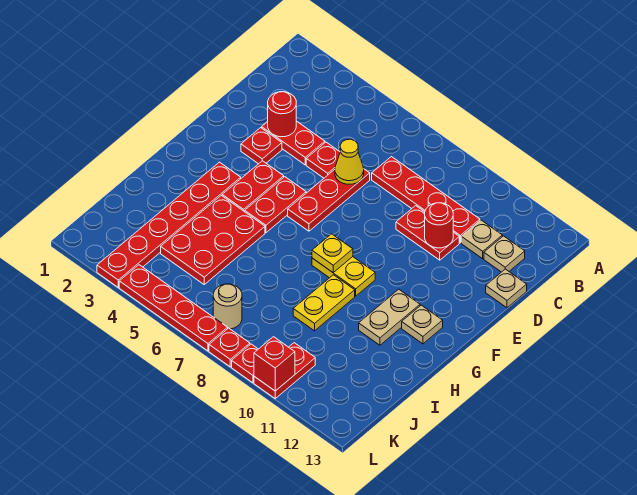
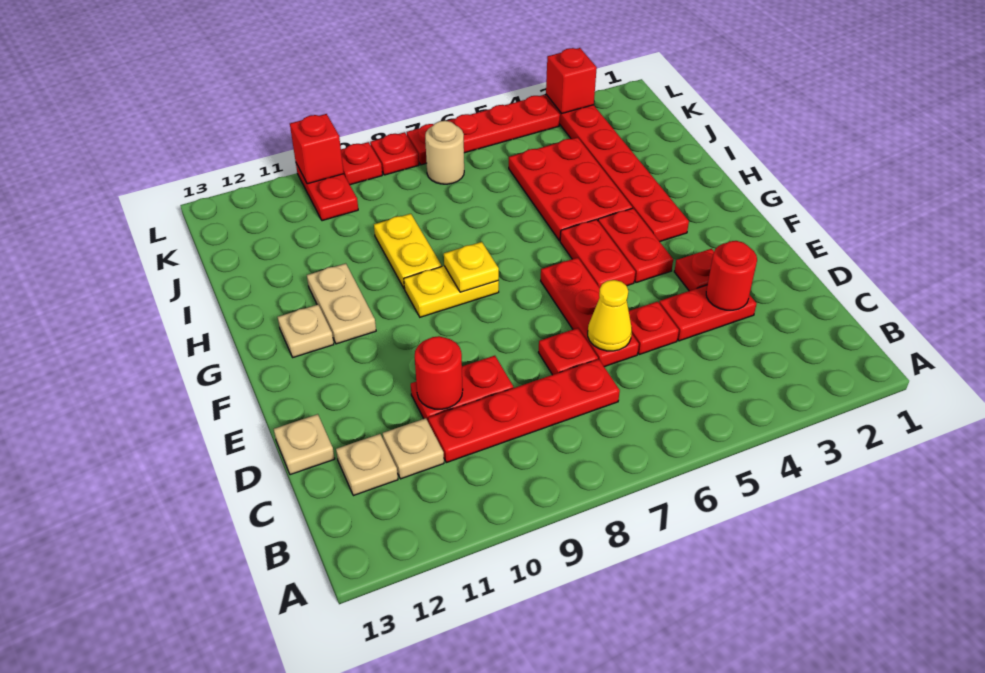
none -> red plate D7 level 1
none -> red brick L3 level 2

